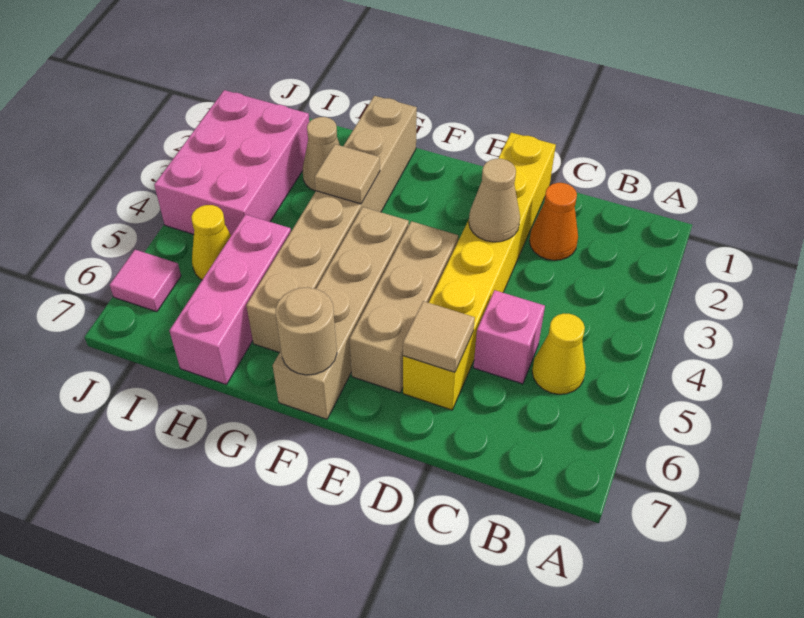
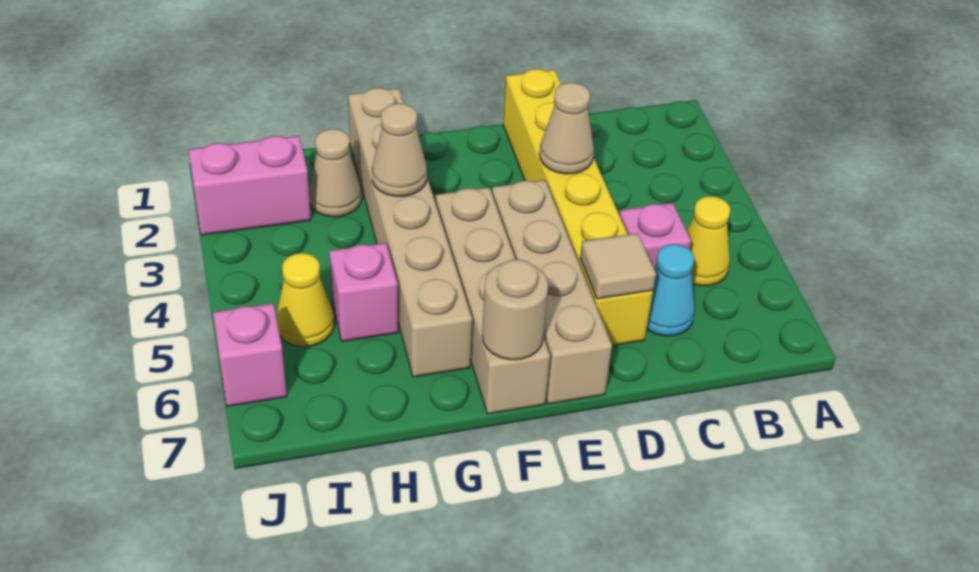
orange cone C2 level 1 -> none
none -> cyan cone C6 level 1
tan brick E4:E6 level 1 -> tan brick E4:E7 level 1
tan tile G3 level 2 -> tan cone G3 level 2
pink brick H5:H7 level 1 -> pink brick H5 level 1
pink brick I2:J4 level 1 -> pink brick I2:J2 level 1
pink tile J6 level 1 -> pink brick J6 level 1

